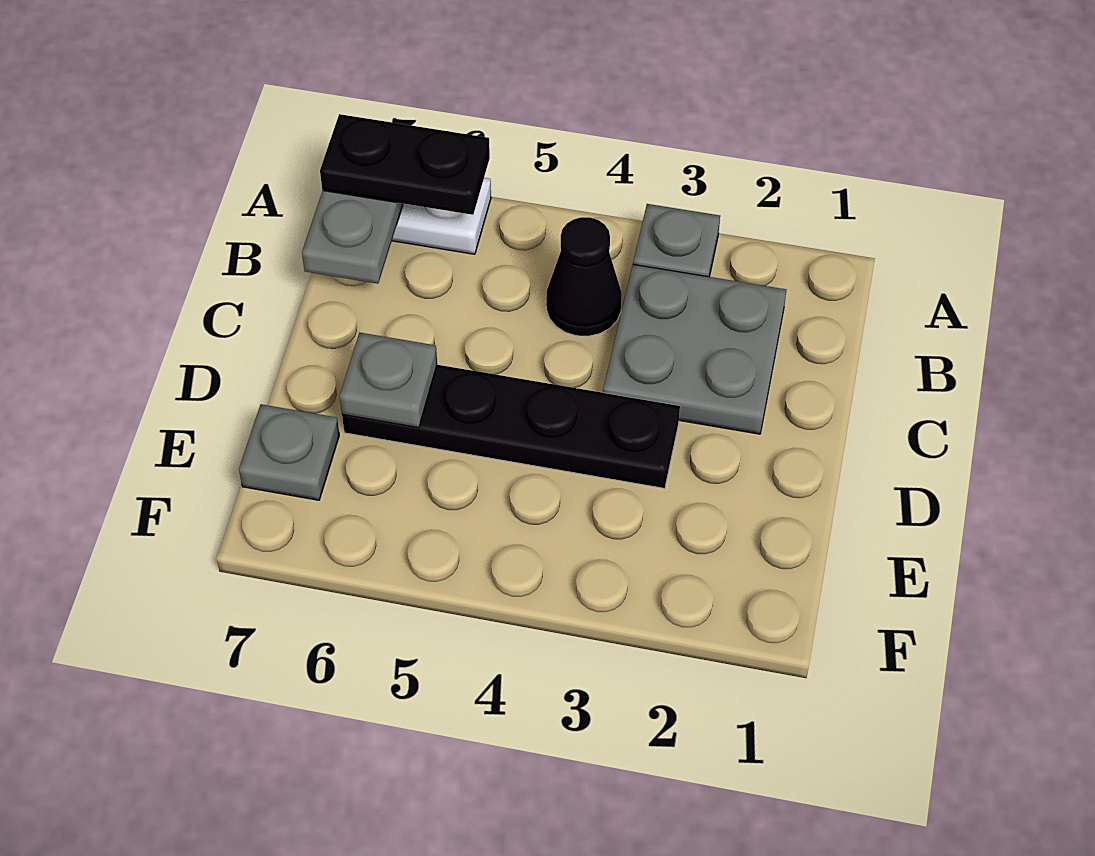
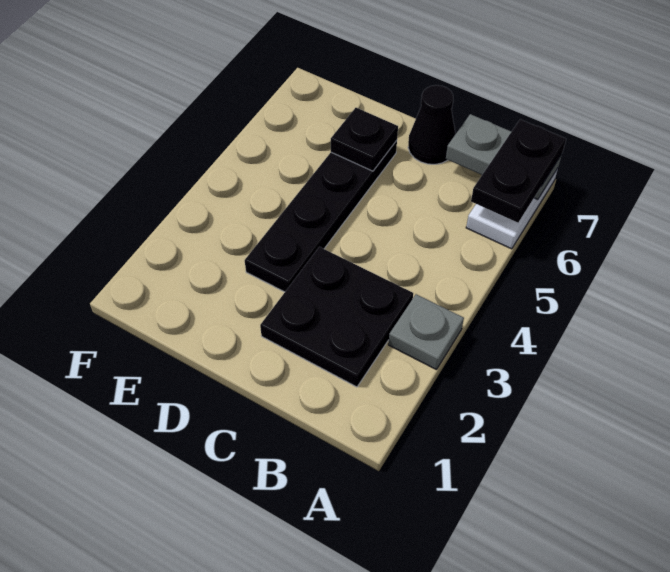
grey plate B2:C3 level 1 -> black plate B2:C3 level 1
black cone B4 level 1 -> black cone C7 level 1
grey plate D6 level 2 -> black plate D6 level 2
grey plate E7 level 1 -> none

